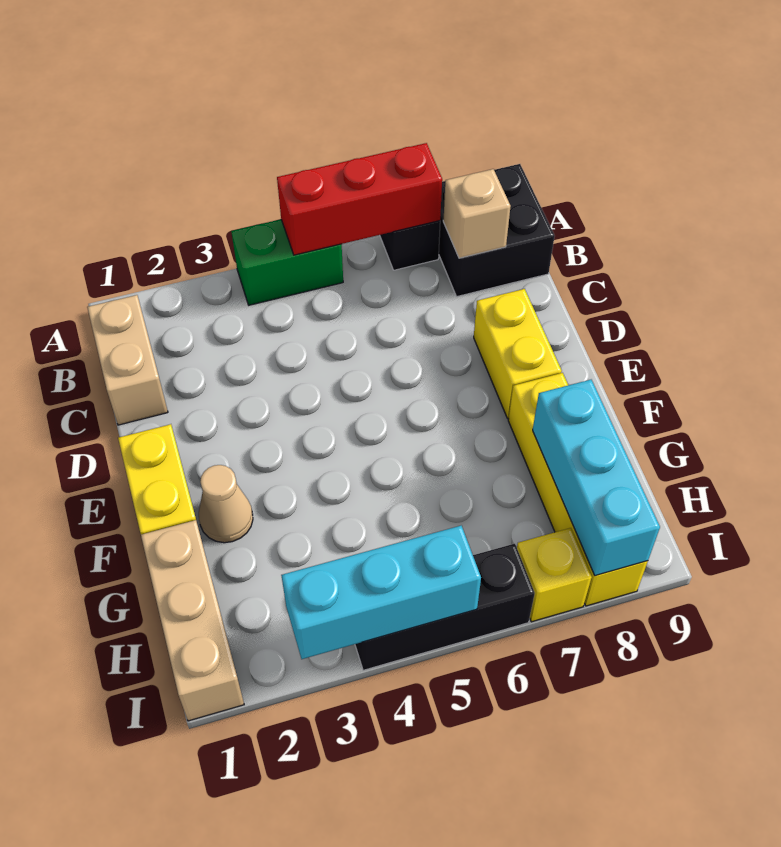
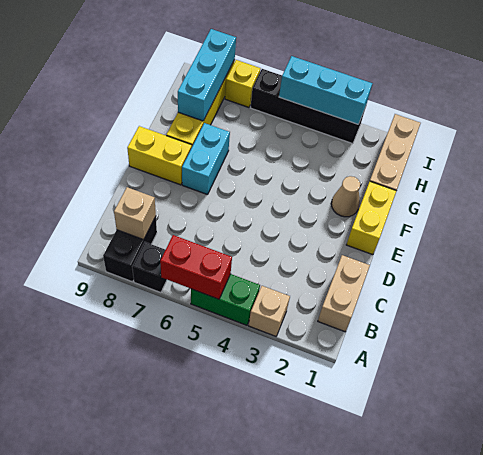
none -> tan brick A3 level 1
red brick A5:A7 level 2 -> red brick A5:A6 level 2
black brick A8:B9 level 1 -> black brick A8:B8 level 1
yellow brick D8:E8 level 1 -> yellow brick E8:E9 level 1
none -> cyan brick E7:F7 level 1
black brick I4:I6 level 1 -> black brick I3:I6 level 1

